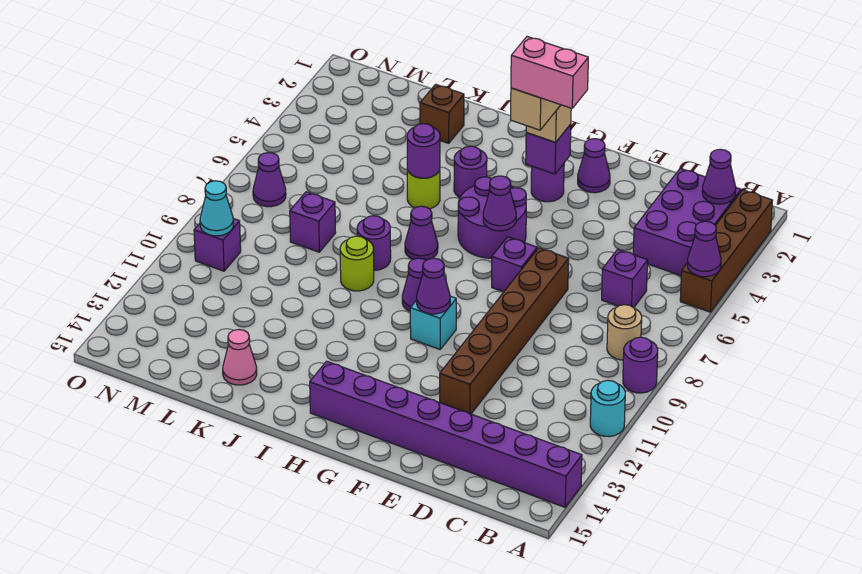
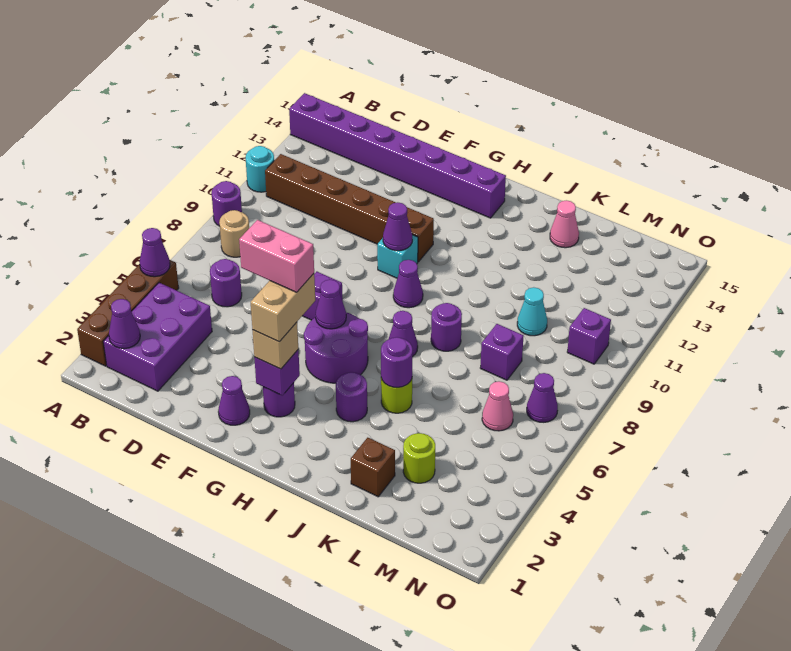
purple brick C6 level 1 -> purple round brick C6 level 1
brown brick E7:E12 level 1 -> brown brick B11:G11 level 1
lime round brick J9 level 1 -> lime round brick L3 level 1
none -> pink cone M6 level 1
cyan cone N10 level 2 -> cyan cone L10 level 1

